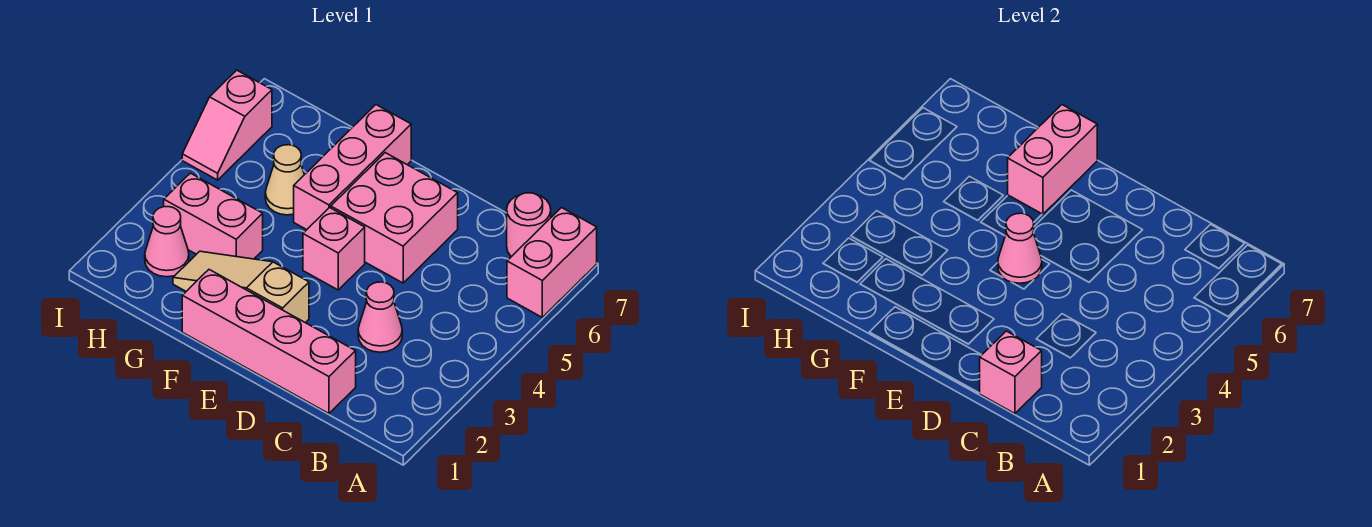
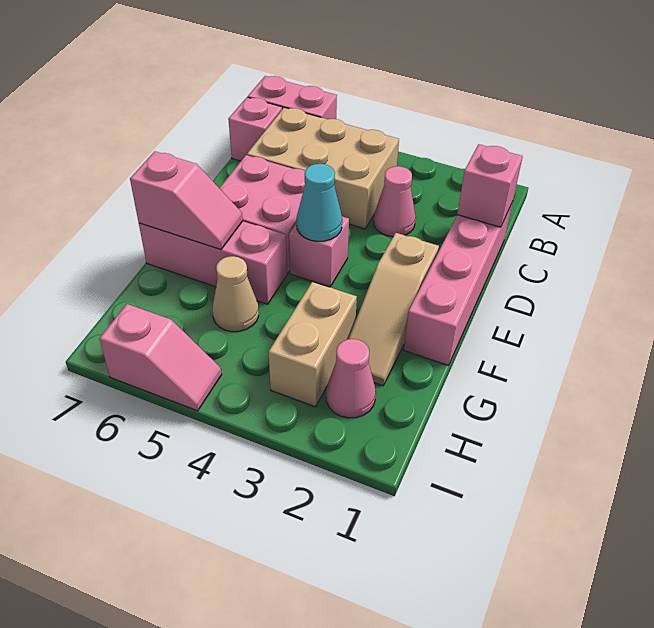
none -> tan brick B4:C6 level 1
pink round brick B7 level 1 -> pink brick B7 level 1
pink cone E4 level 2 -> cyan cone E4 level 2
pink brick F6:F7 level 2 -> pink slope F6:F7 level 2 top 7
pink brick G3:H3 level 1 -> tan brick G3:H3 level 1

